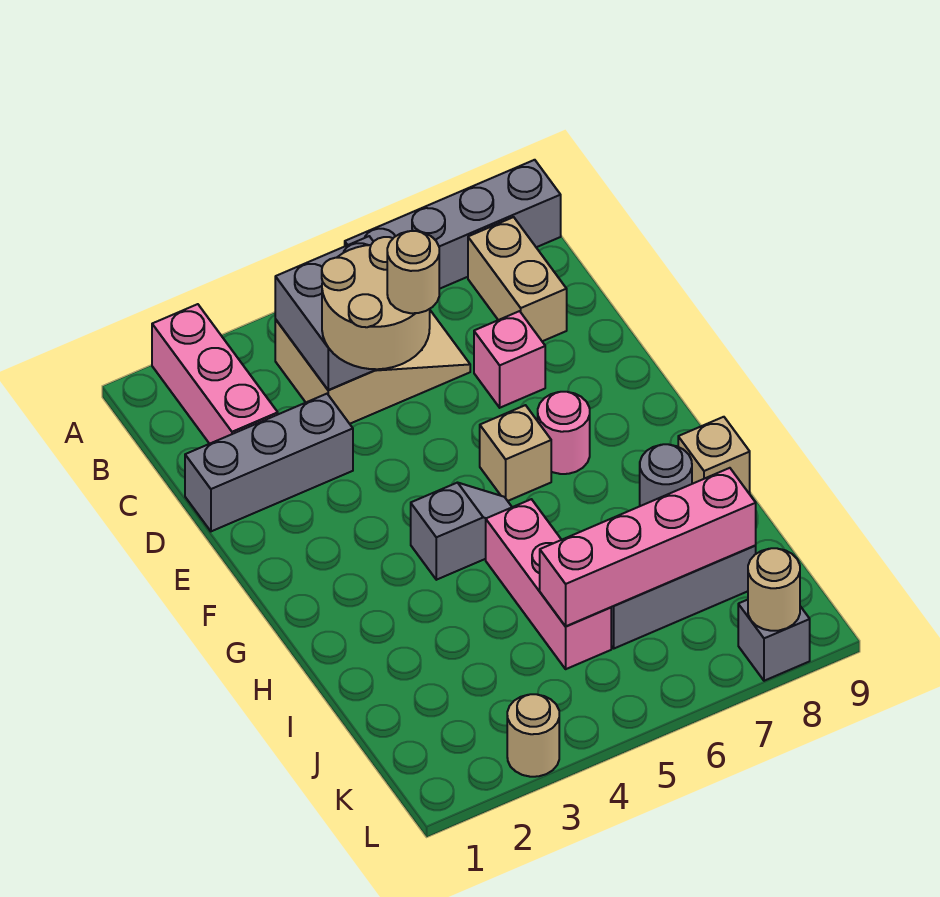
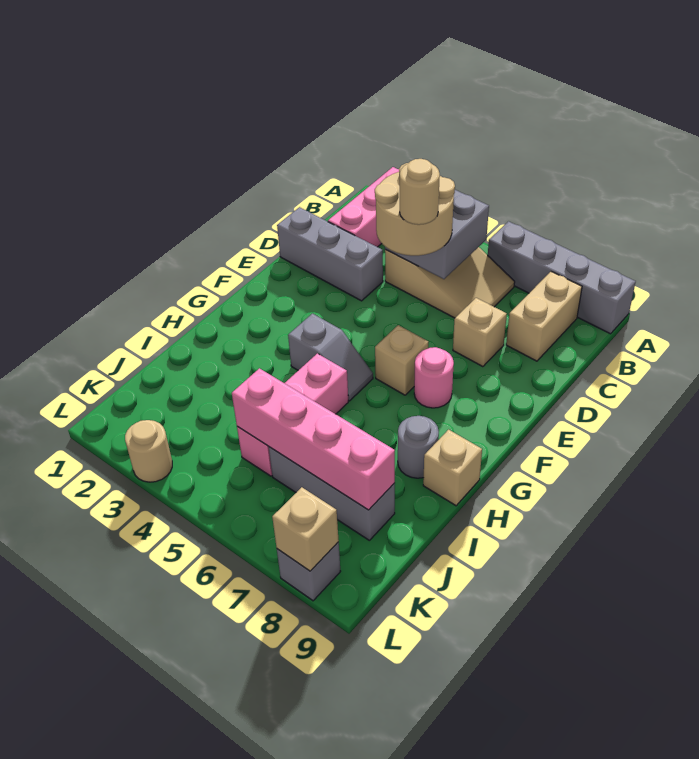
pink brick D7 level 1 -> tan brick D7 level 1
tan round brick L8 level 2 -> tan brick L8 level 2

